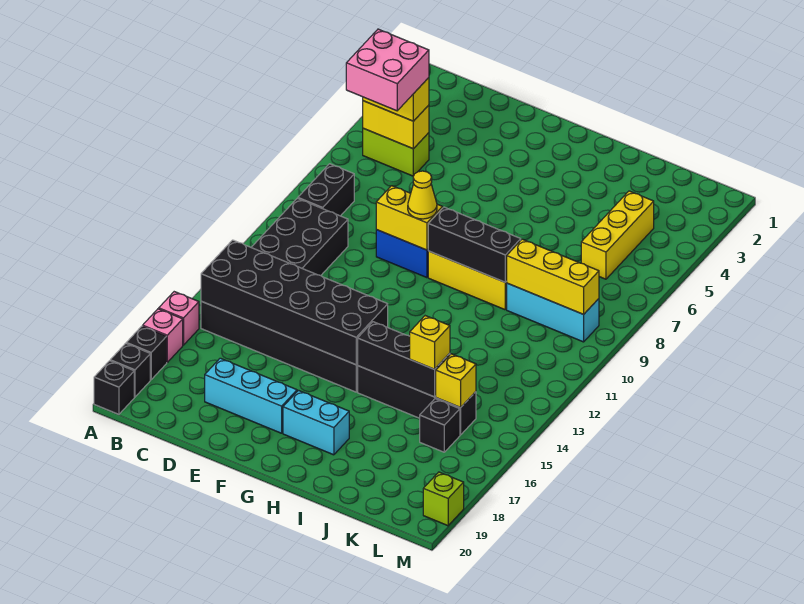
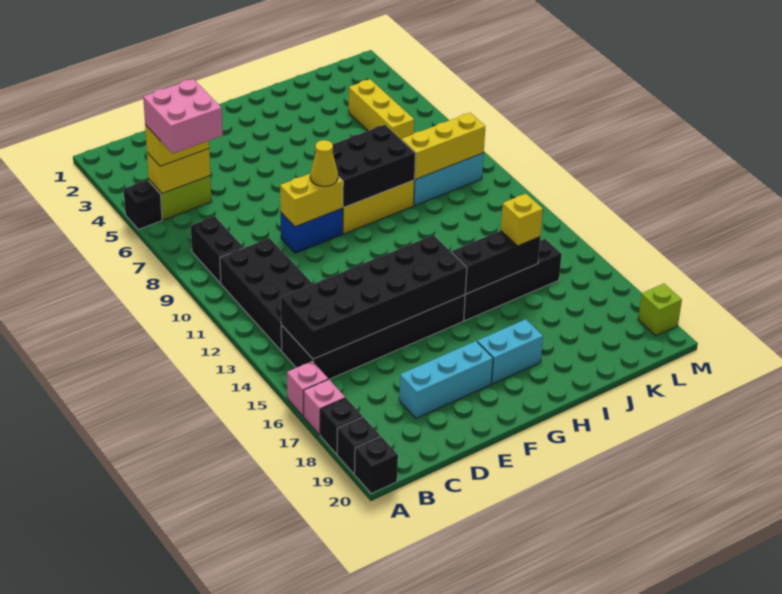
black brick G9:I9 level 2 -> black brick G8:I9 level 2
yellow brick K15 level 2 -> none
black brick K16 level 1 -> black brick A5 level 1

